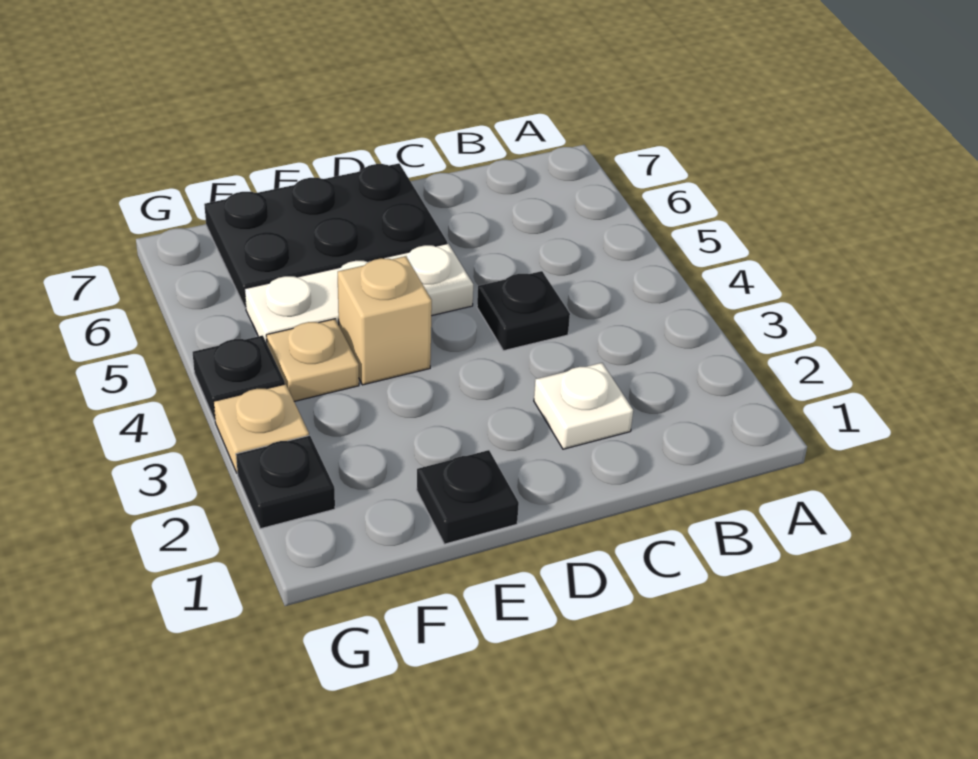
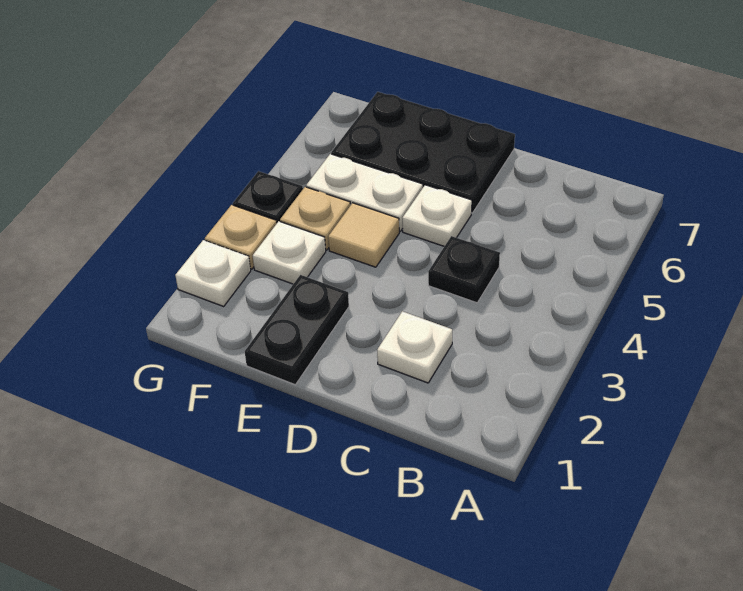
black plate E1 level 1 -> black plate E1:E2 level 1
tan brick E4 level 1 -> tan tile E4 level 1
none -> white plate F3 level 1
black plate G2 level 1 -> white plate G2 level 1

